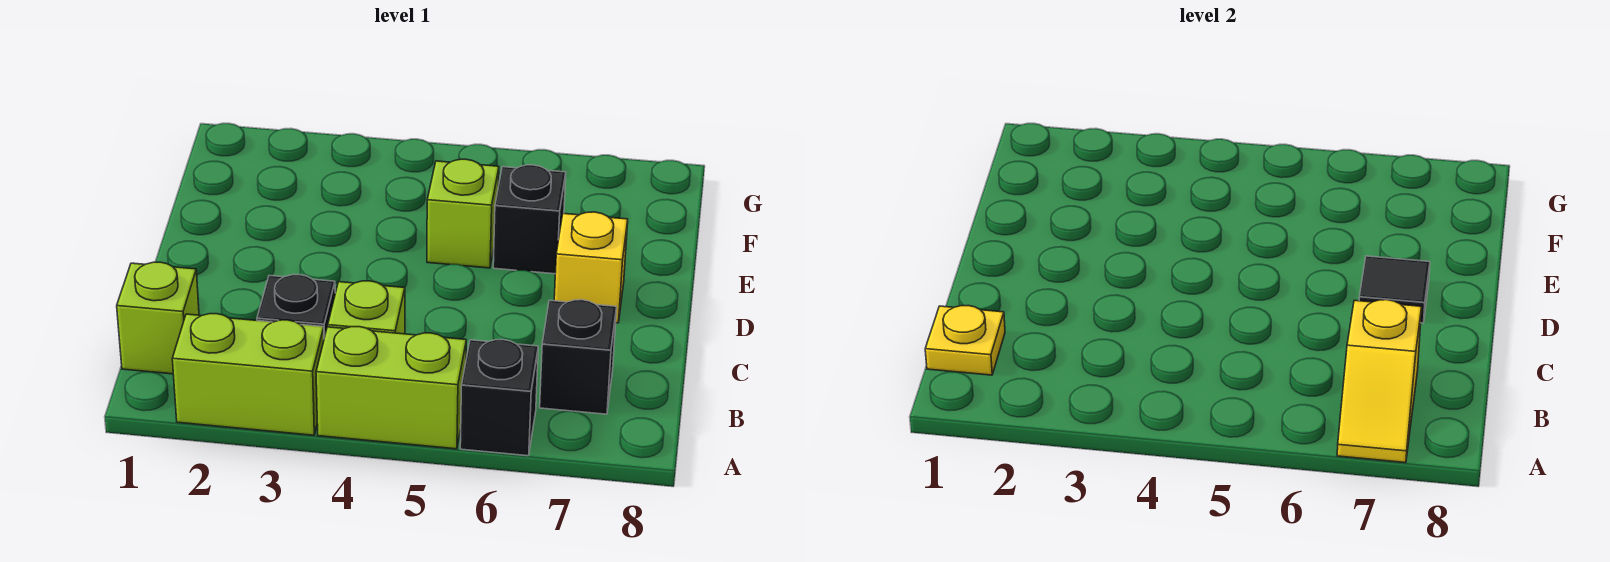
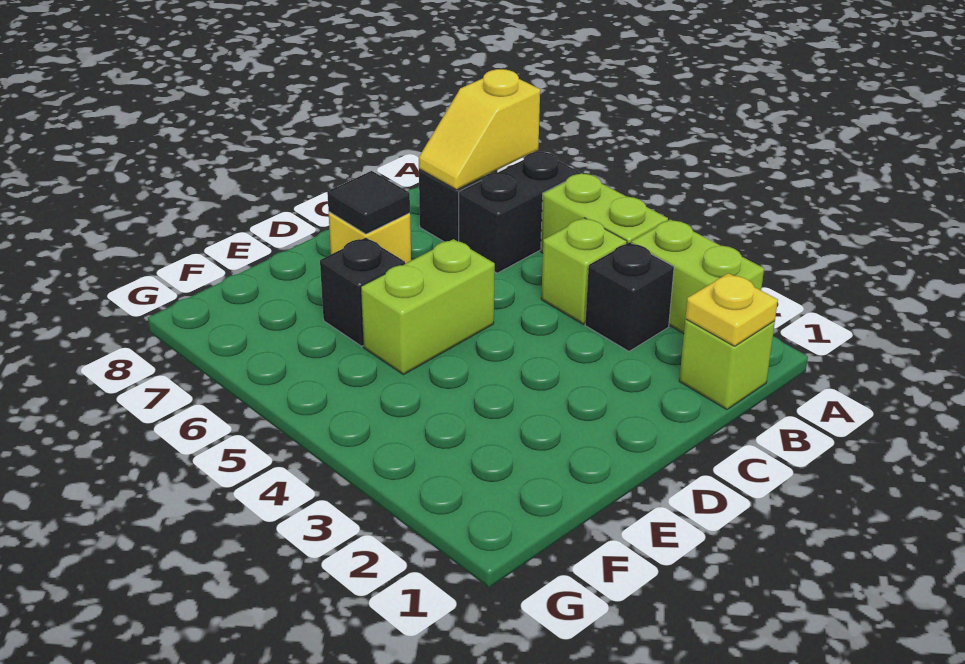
black brick A6 level 1 -> black brick A6:B6 level 1
yellow slope A7:B7 level 2 top B -> yellow slope A7:B7 level 2 top A
lime brick E5 level 1 -> lime brick D5:E5 level 1

